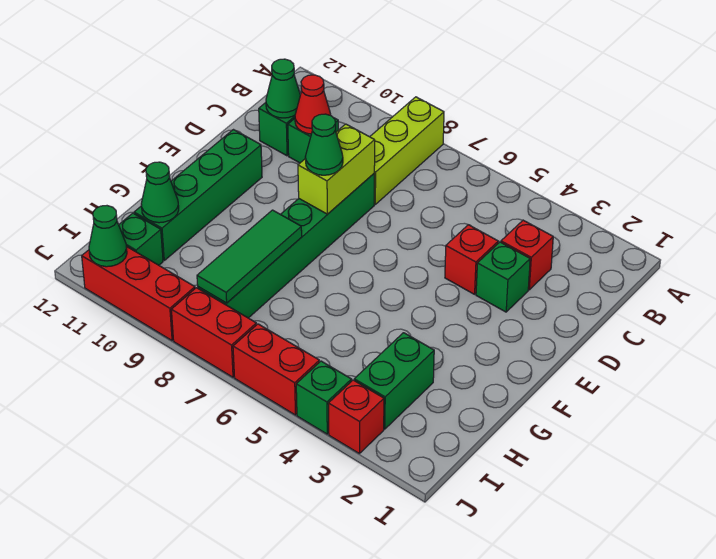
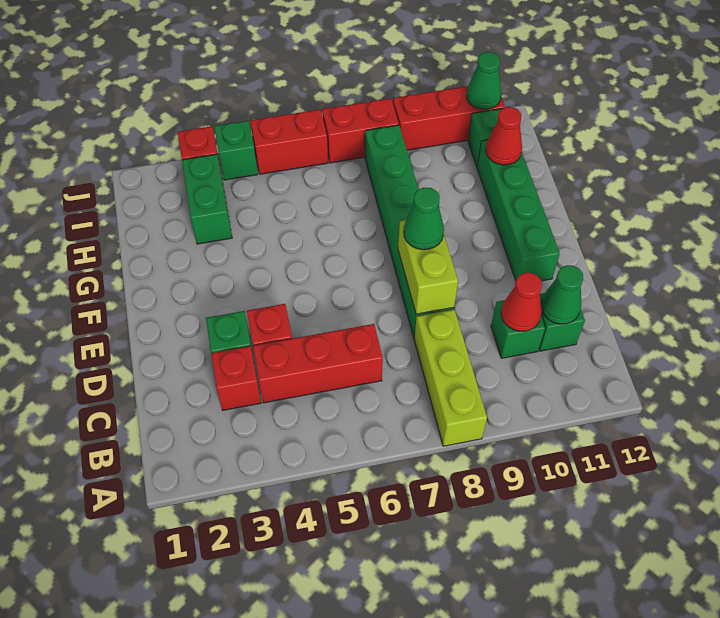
none -> red brick C4:C6 level 1
green tile G8:I8 level 2 -> none
green cone H11 level 2 -> red cone H11 level 2

